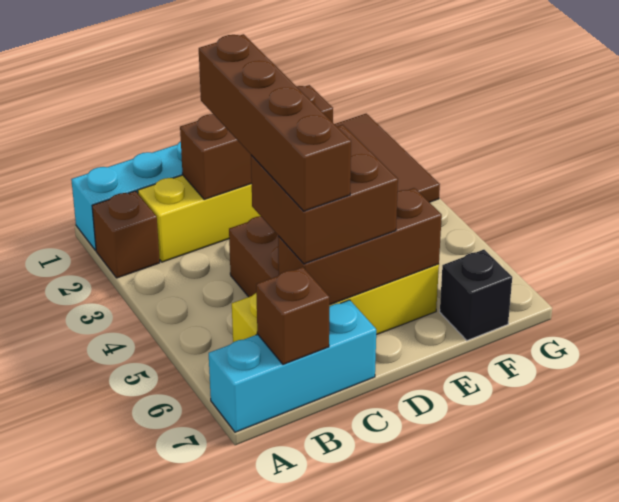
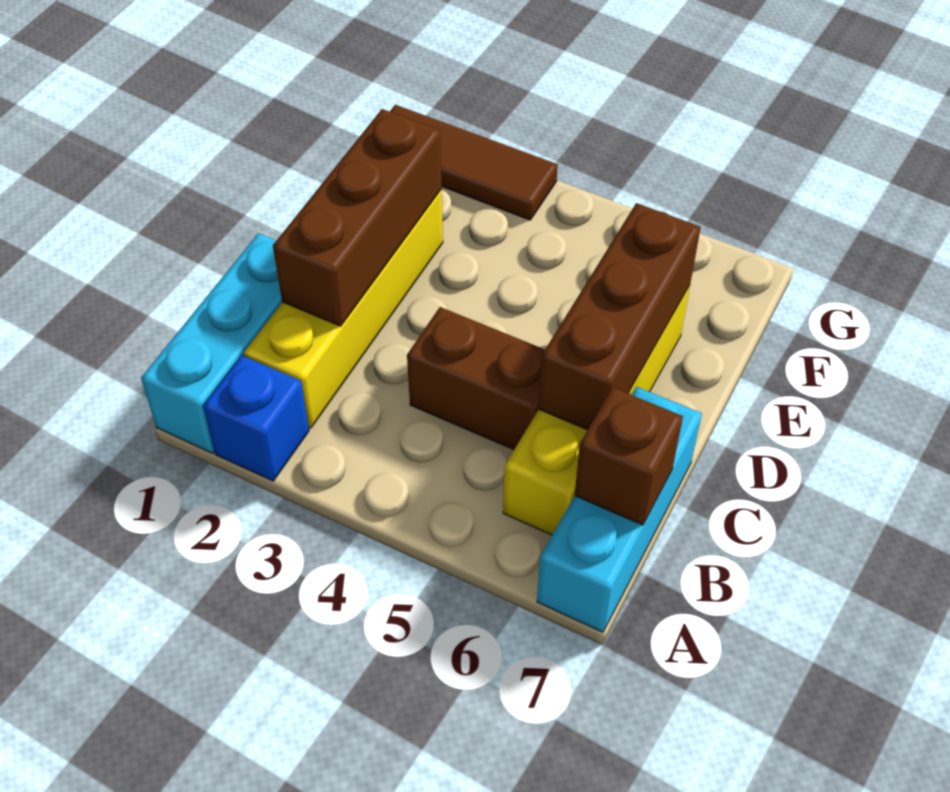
brown brick A2 level 1 -> blue brick A2 level 1
brown brick C3:C6 level 4 -> none
brown brick C5:D6 level 3 -> none
black brick F7 level 1 -> none

